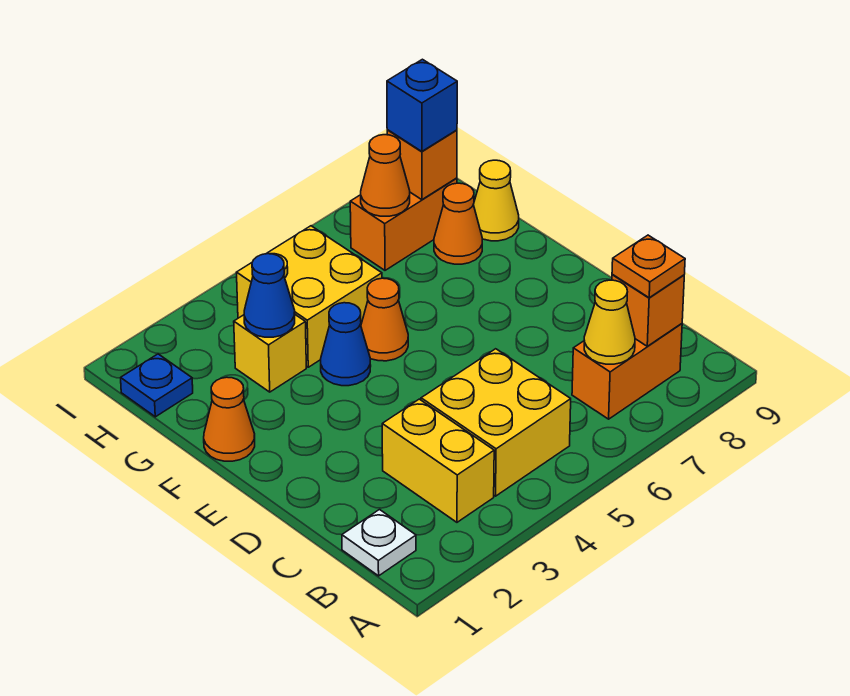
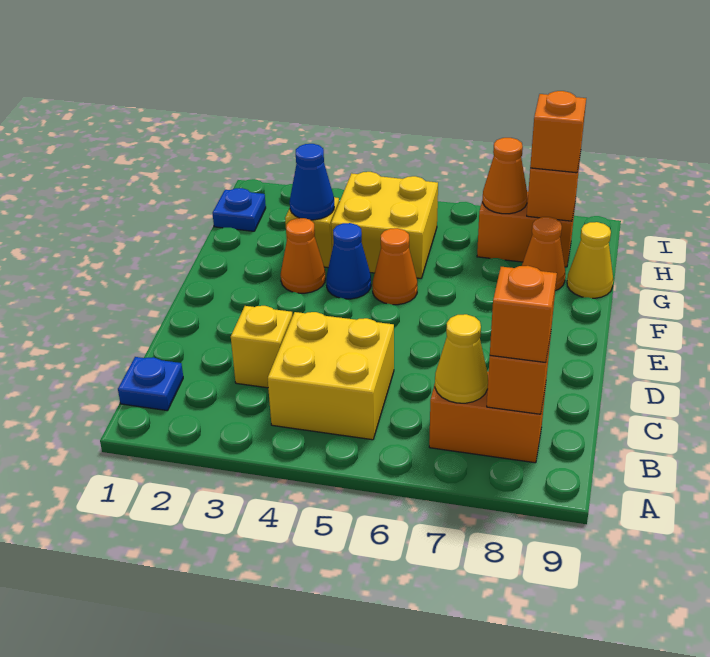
white plate B1 level 1 -> blue plate B1 level 1
yellow brick B3:C3 level 1 -> yellow brick C3 level 1
orange plate B8 level 3 -> orange brick B8 level 3
orange cone F1 level 1 -> orange cone F3 level 1
blue brick H8 level 3 -> orange brick H8 level 3

